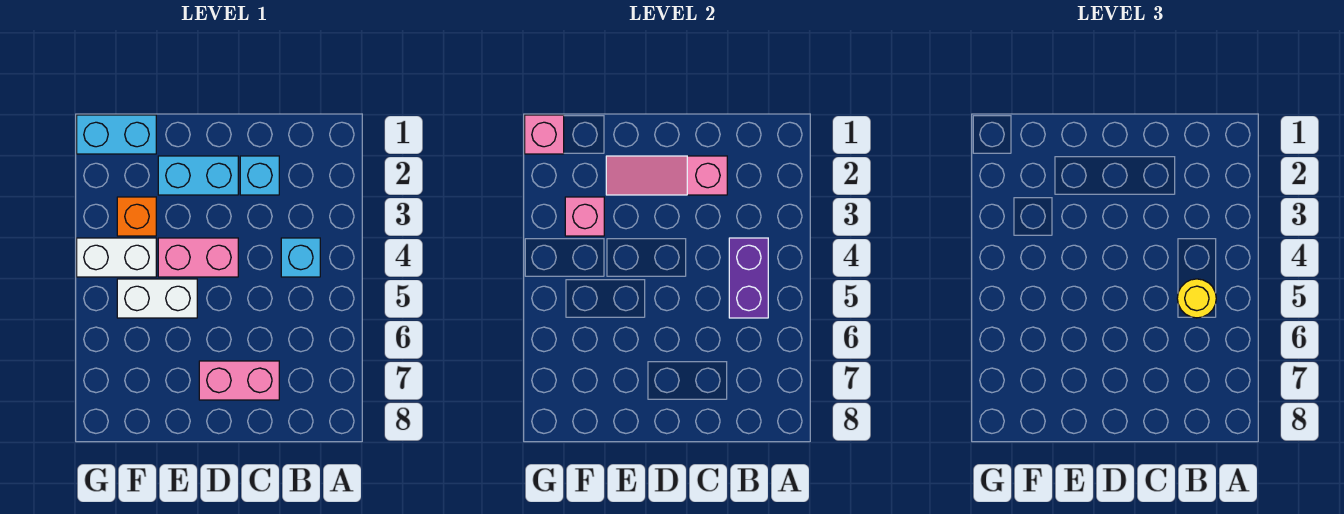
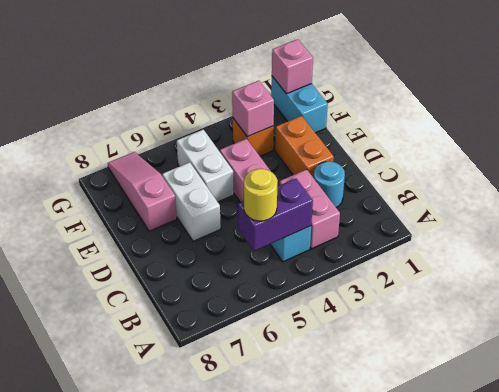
cyan brick C2 level 1 -> cyan round brick C2 level 1
pink slope C2:E2 level 2 top C -> pink slope E7:G7 level 1 top E
pink brick C7:D7 level 1 -> pink brick B3:C3 level 1
cyan brick D2:E2 level 1 -> orange brick D2:E2 level 1
white brick F4:G4 level 1 -> white brick D6:E6 level 1

